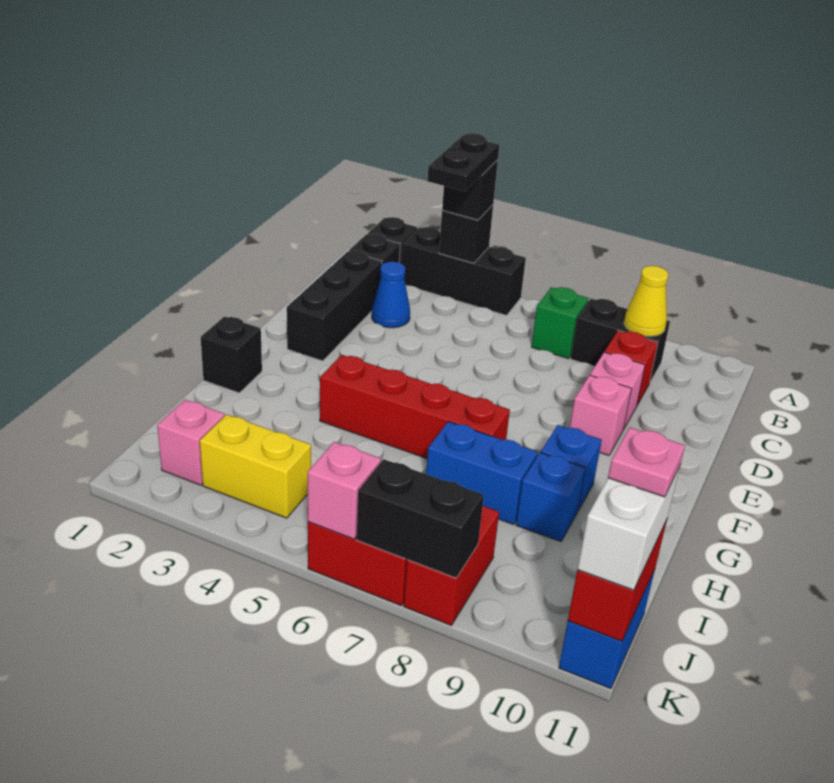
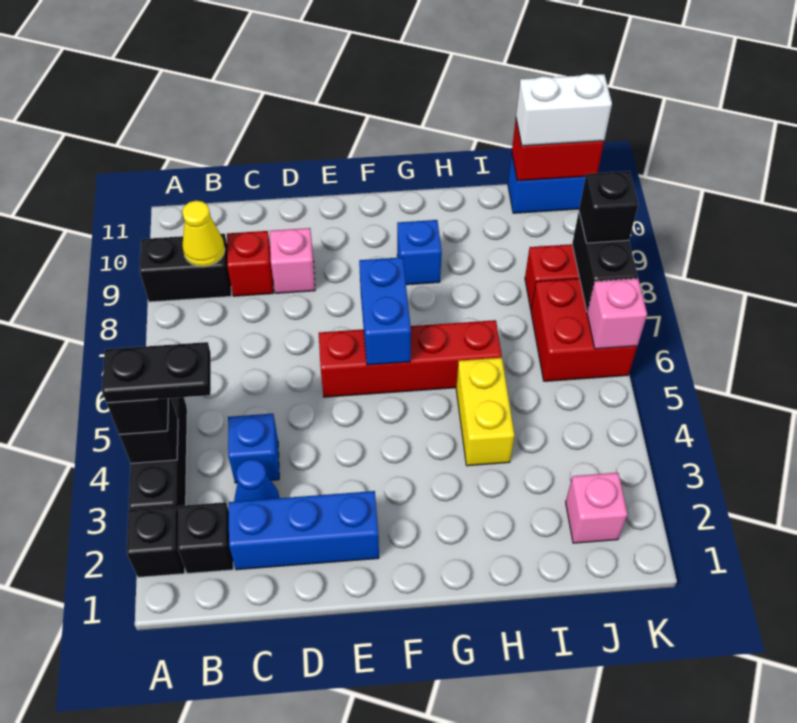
green brick B7 level 1 -> none
black brick B8:B9 level 1 -> black brick A9:B9 level 1
black brick C2:E2 level 1 -> blue brick C2:E2 level 1
pink brick E9 level 1 -> none
black brick G1 level 1 -> black brick K8 level 3
red brick G4:G7 level 1 -> red brick E6:H6 level 1
blue brick H7:H8 level 1 -> blue brick F6:F7 level 2
blue brick H9 level 1 -> blue brick C4 level 1
yellow brick J3:J4 level 1 -> yellow brick H4:H5 level 1
pink plate J11 level 4 -> none

